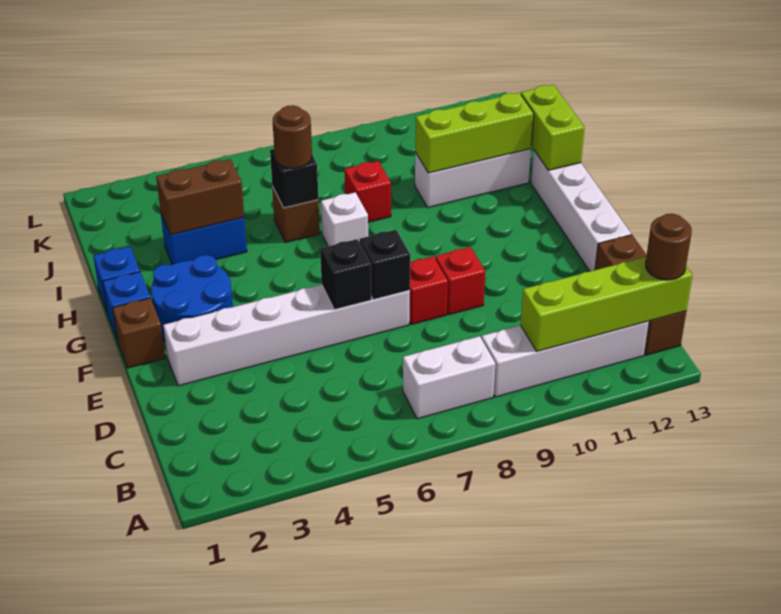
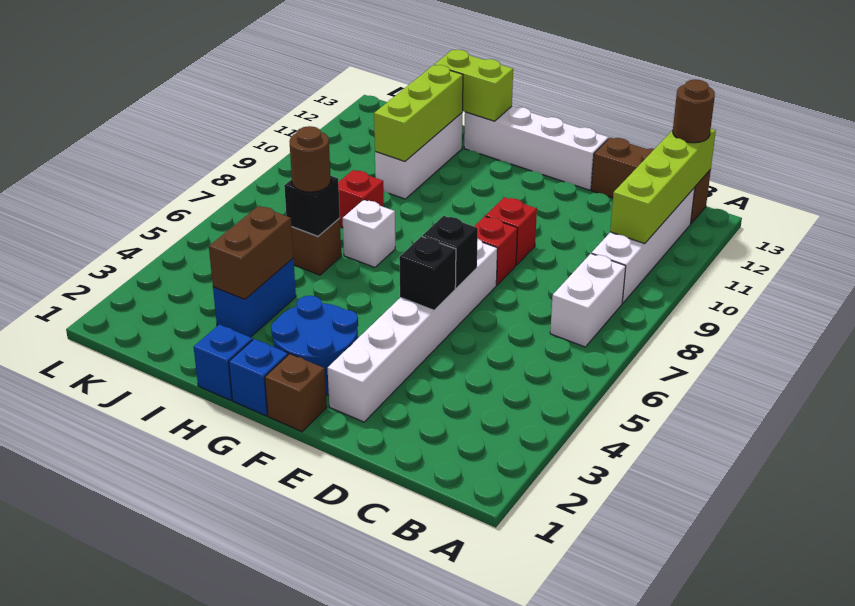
black brick E7 level 2 -> black brick E5 level 2

